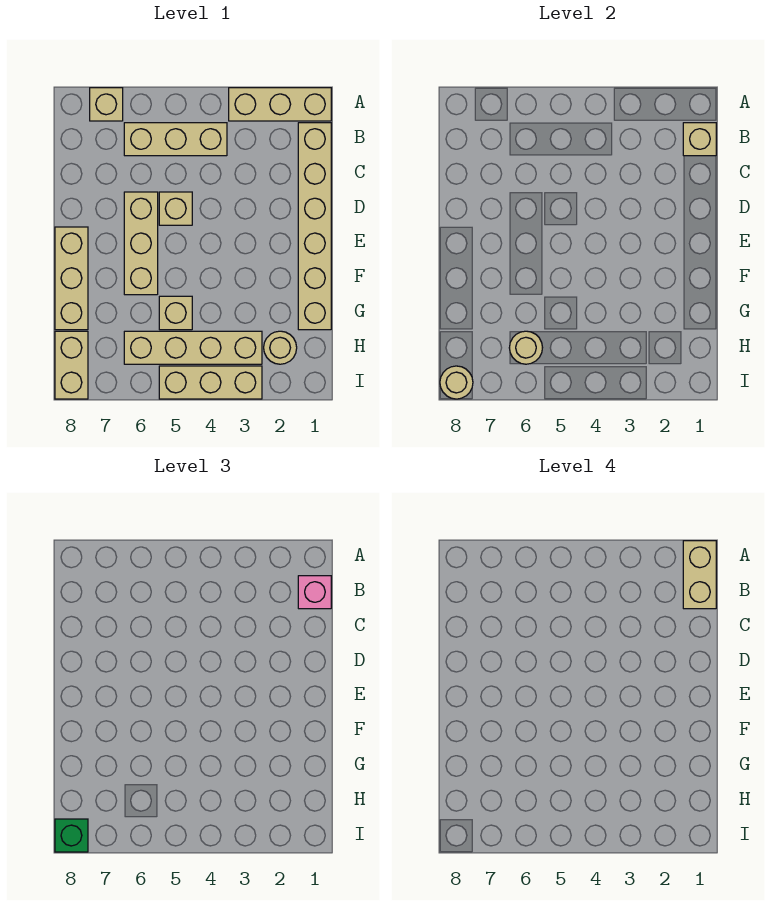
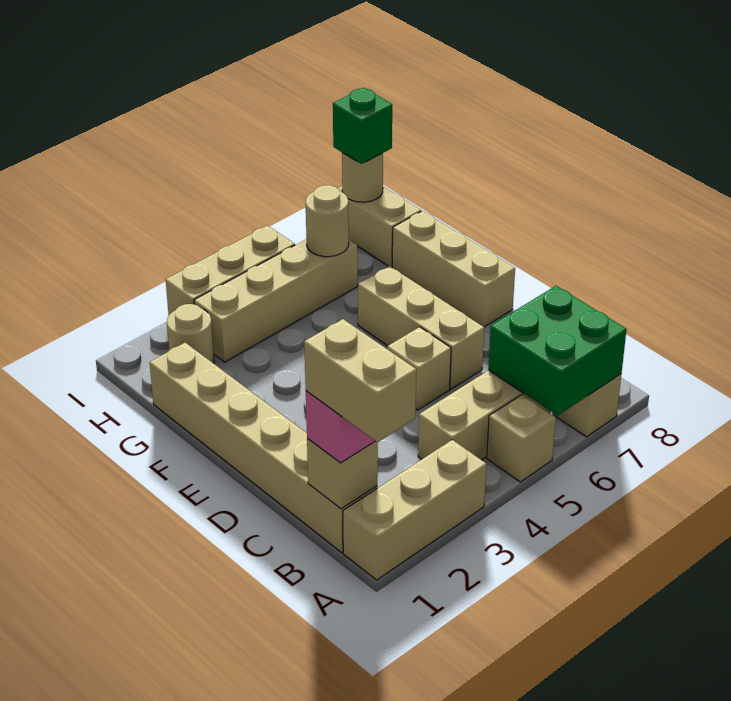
none -> green brick A6:B7 level 2
tan brick G5 level 1 -> tan brick A5 level 1

